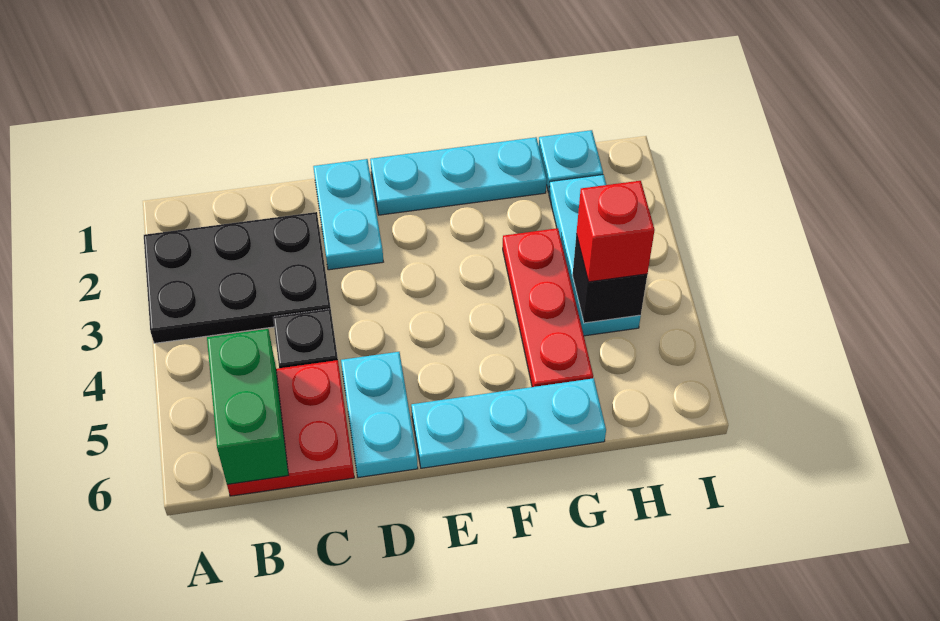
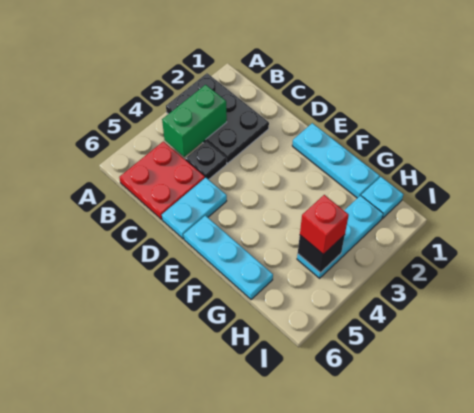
green brick B5:B6 level 2 -> green brick B3:B4 level 2
cyan plate D1:D2 level 1 -> none
red plate G3:G5 level 1 -> none

